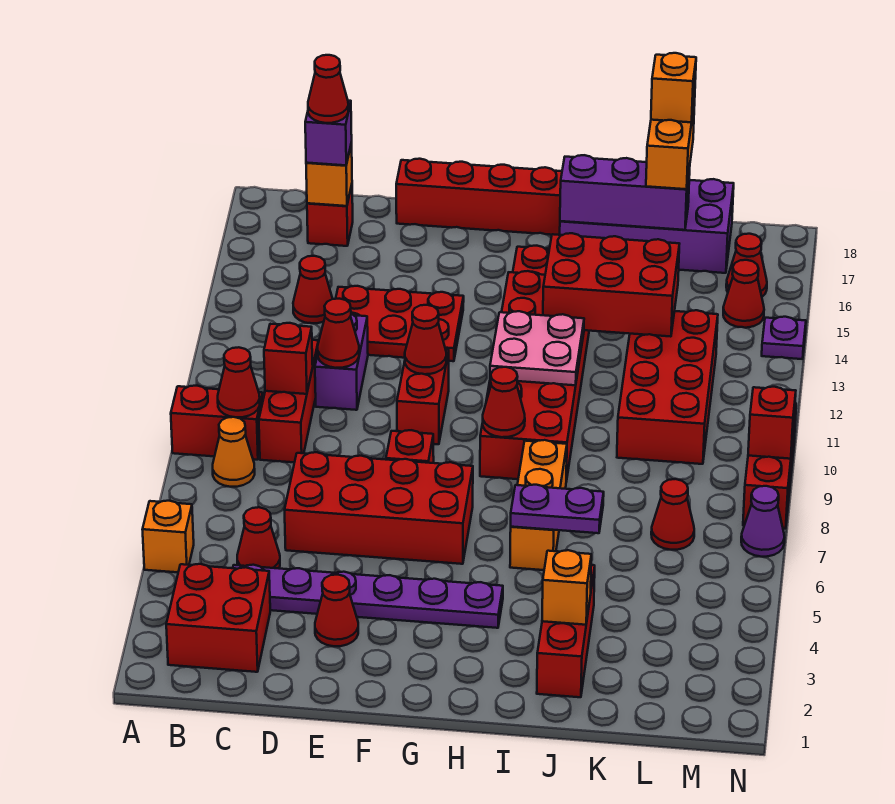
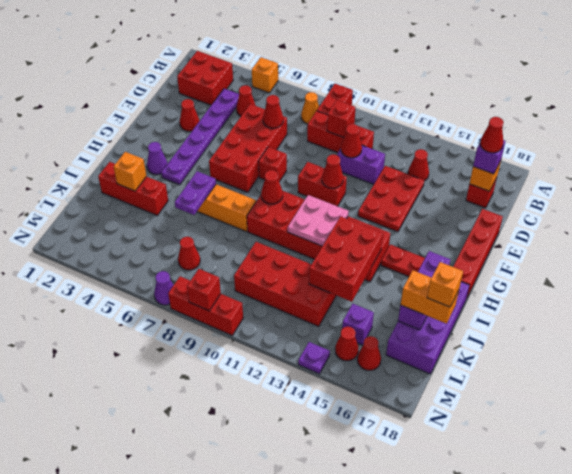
red cone B9 level 2 -> red cone D7 level 2
none -> purple cone H3 level 1
none -> purple brick L15 level 1

